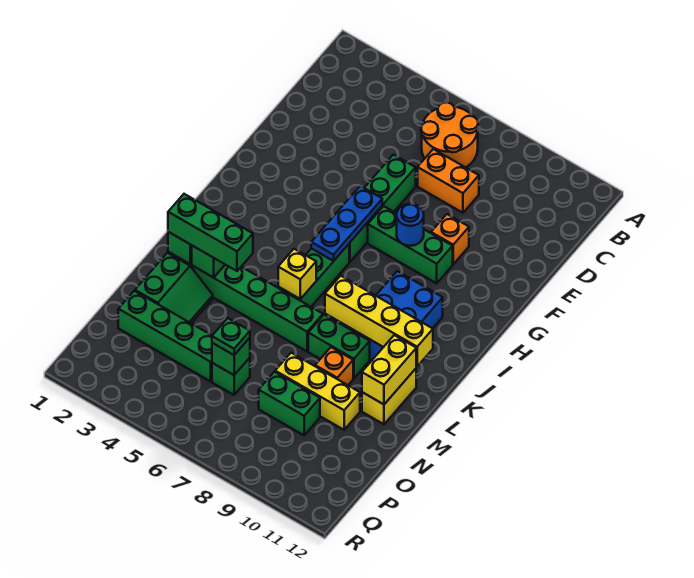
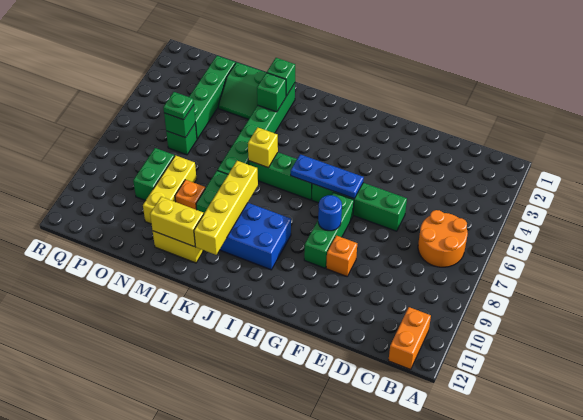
orange brick D7:D8 level 1 -> orange brick B11:B12 level 1
green brick L2:L4 level 3 -> none

